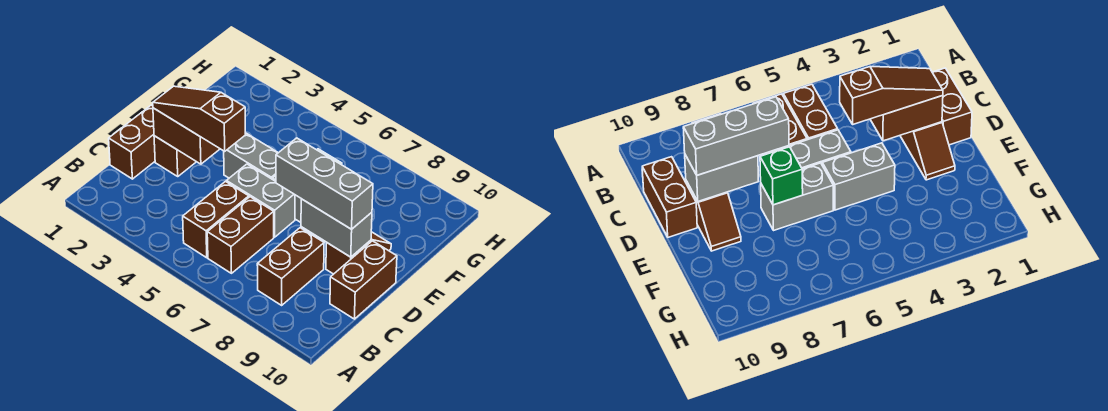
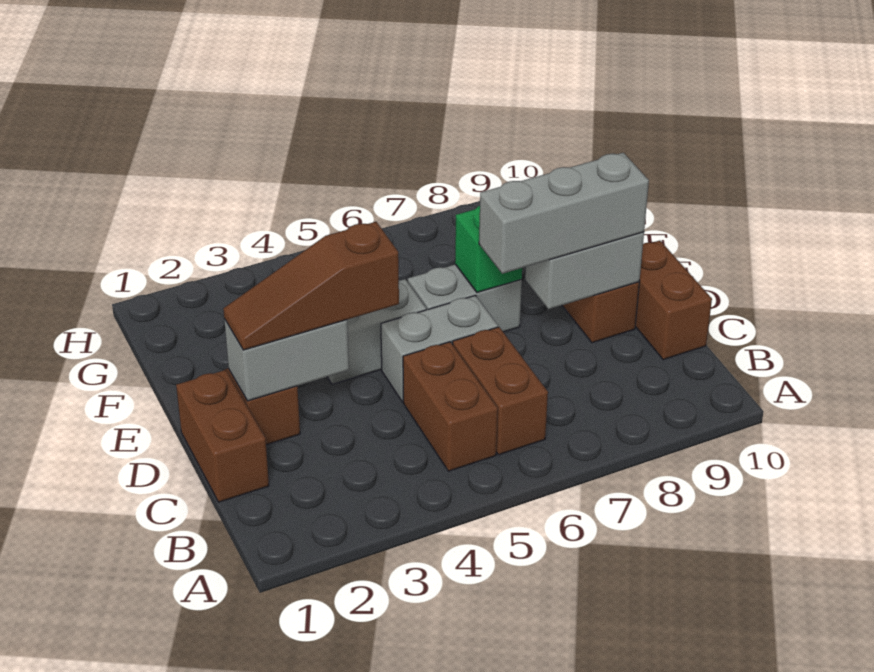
brown brick B8:C8 level 1 -> none
brown brick D2:D3 level 2 -> grey brick D2:D3 level 2

